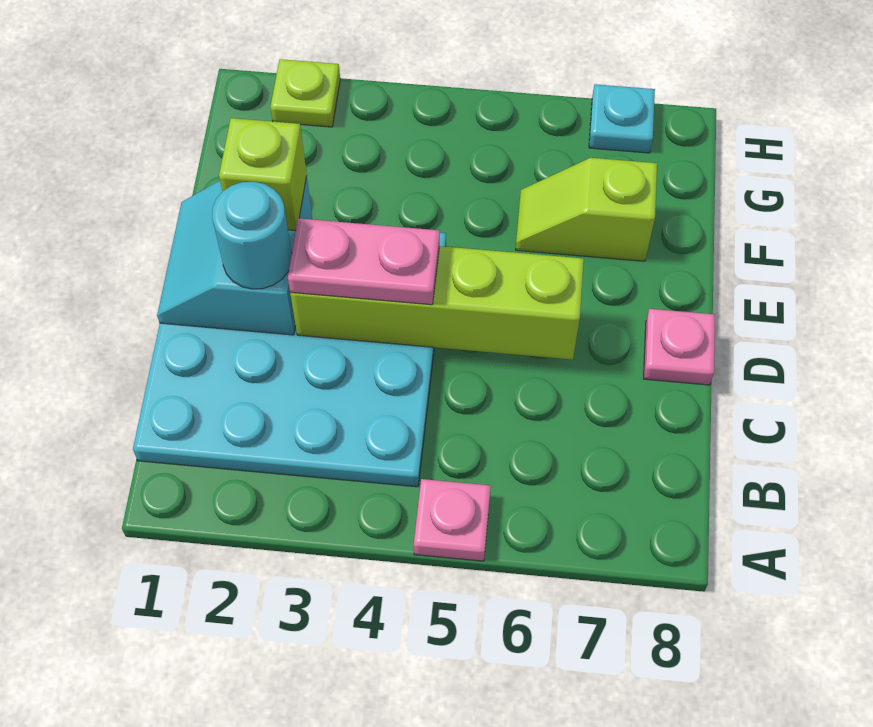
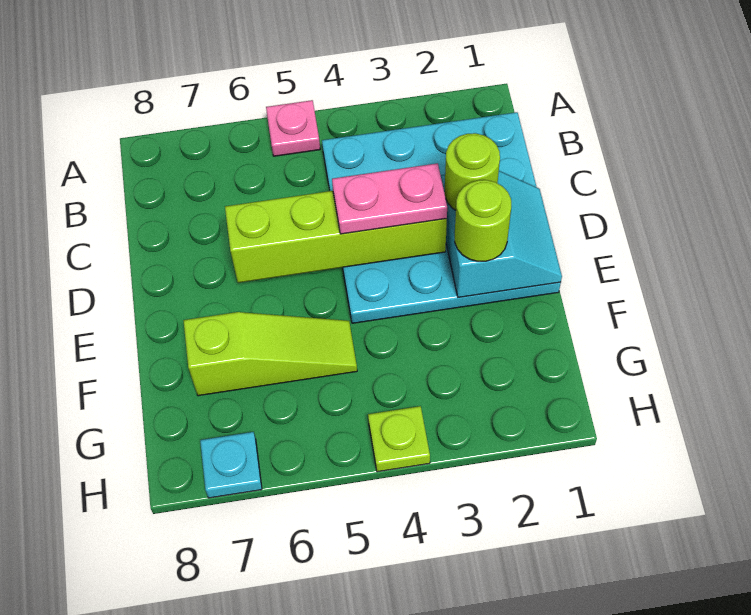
cyan round brick D2 level 3 -> lime round brick D2 level 3
pink plate D8 level 1 -> none
lime brick E2 level 3 -> lime round brick E2 level 3
lime slope F6:F7 level 1 top 7 -> lime slope F5:F7 level 1 top 7
lime plate H2 level 1 -> lime plate H4 level 1

